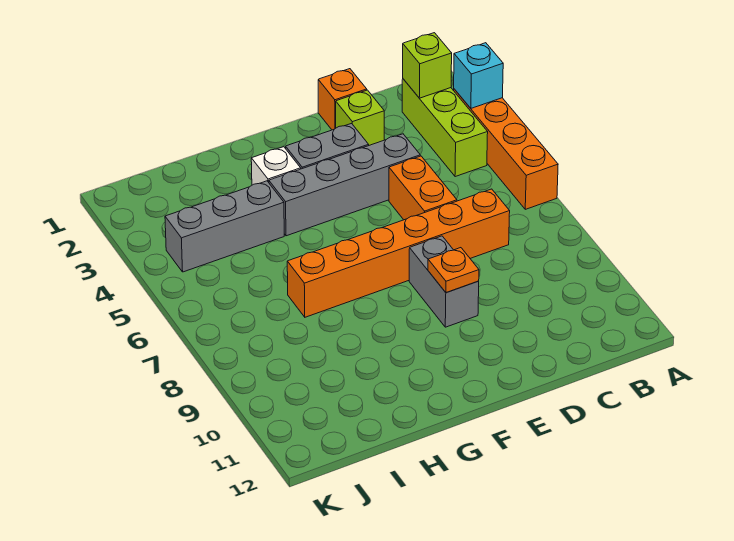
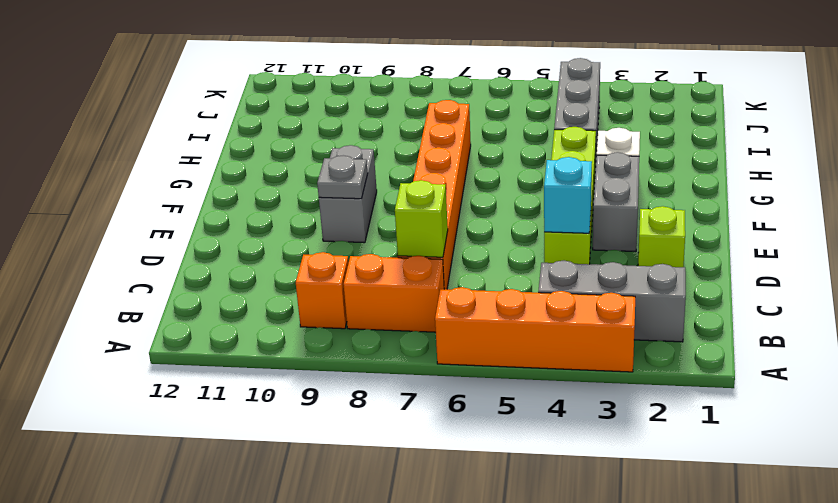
cyan brick A3 level 2 -> cyan brick D4 level 2
lime brick B2:B4 level 1 -> grey brick B2:B4 level 1
lime brick B2 level 2 -> lime brick C7 level 2
orange brick D1 level 1 -> orange brick B9 level 1
grey brick D4:G4 level 1 -> lime brick D4:G4 level 1
orange brick D5:D6 level 1 -> orange brick B7:B8 level 1
grey brick E8:E9 level 1 -> grey brick E9:F9 level 1
orange plate E9 level 2 -> grey plate E9 level 2

